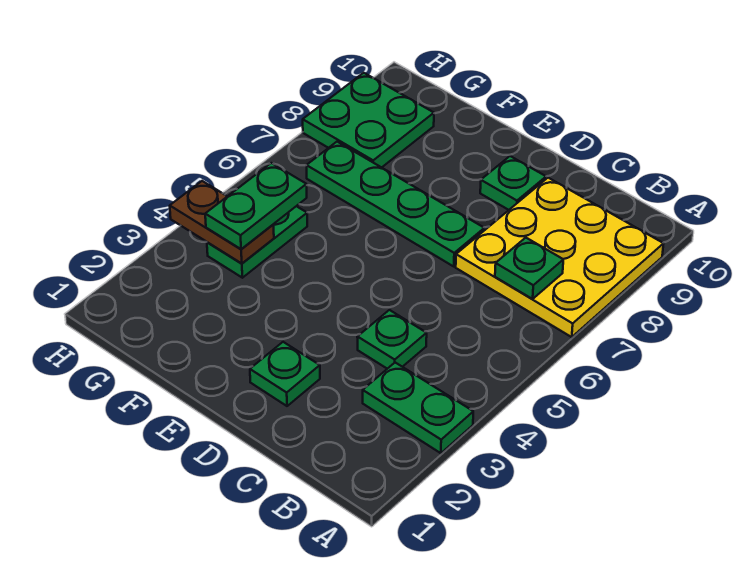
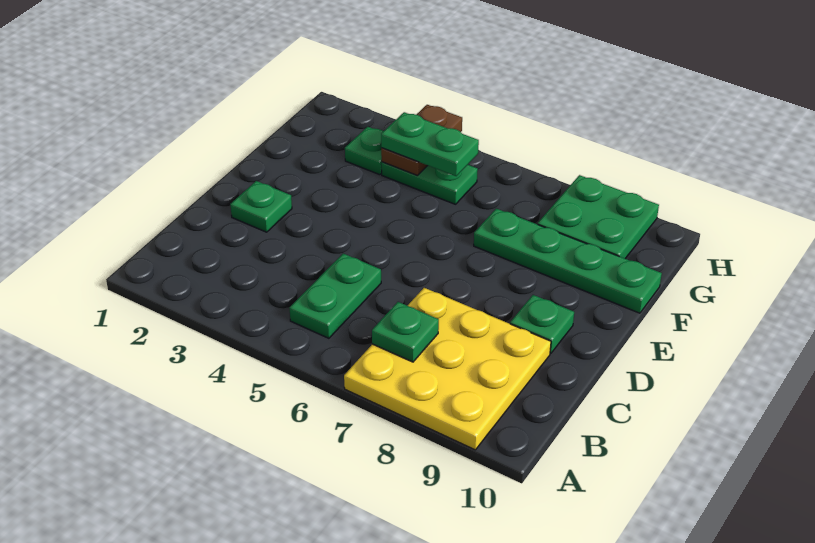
green plate A3:B3 level 1 -> green plate B5:C5 level 1
green plate C4 level 1 -> green plate G3 level 1
green plate D7:G7 level 1 -> green plate F7:F10 level 1

